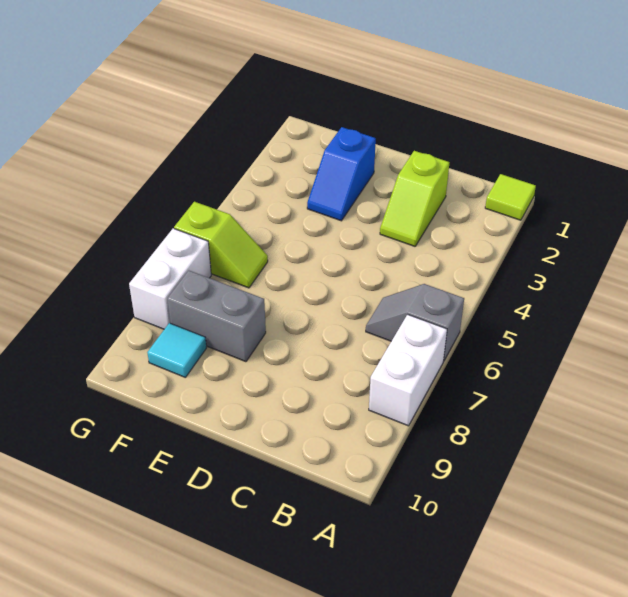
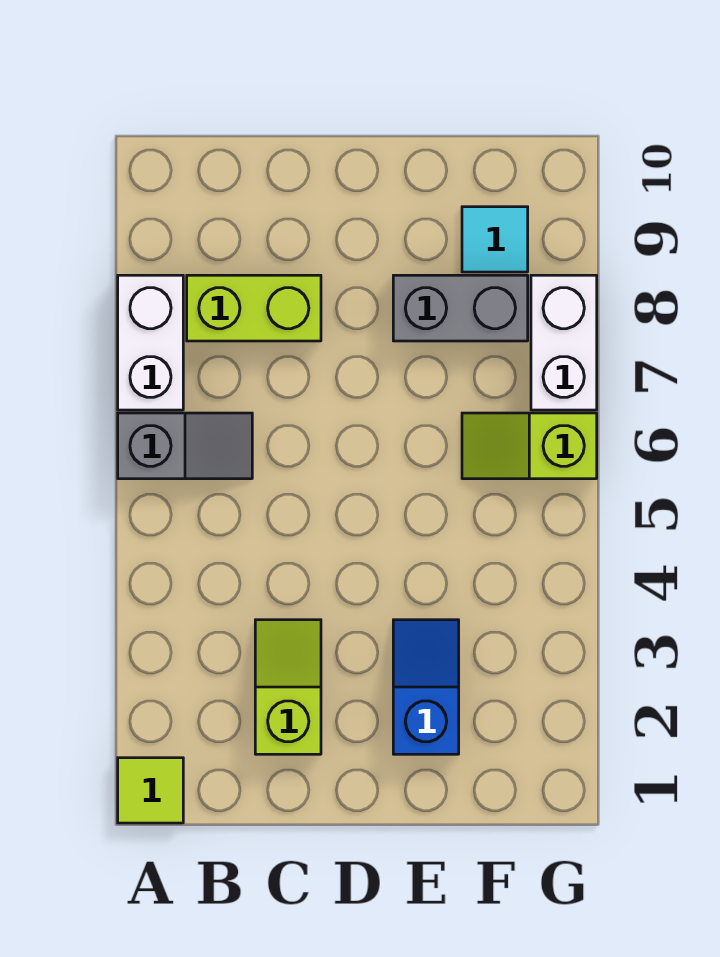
none -> lime brick B8:C8 level 1

